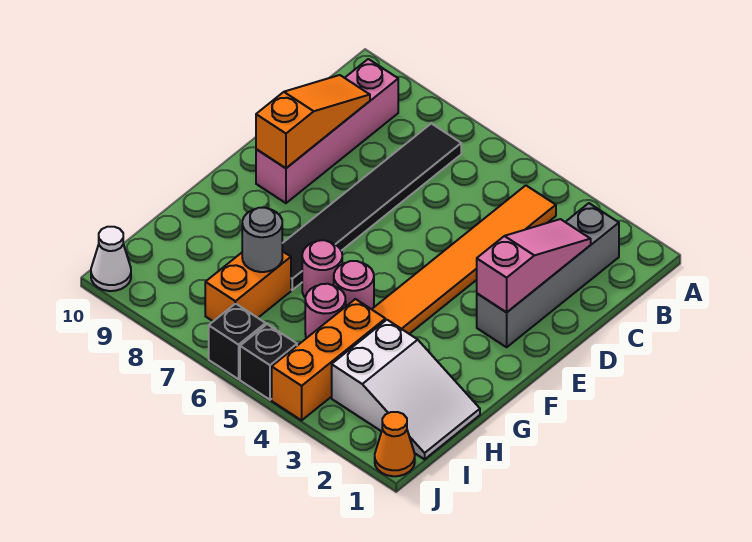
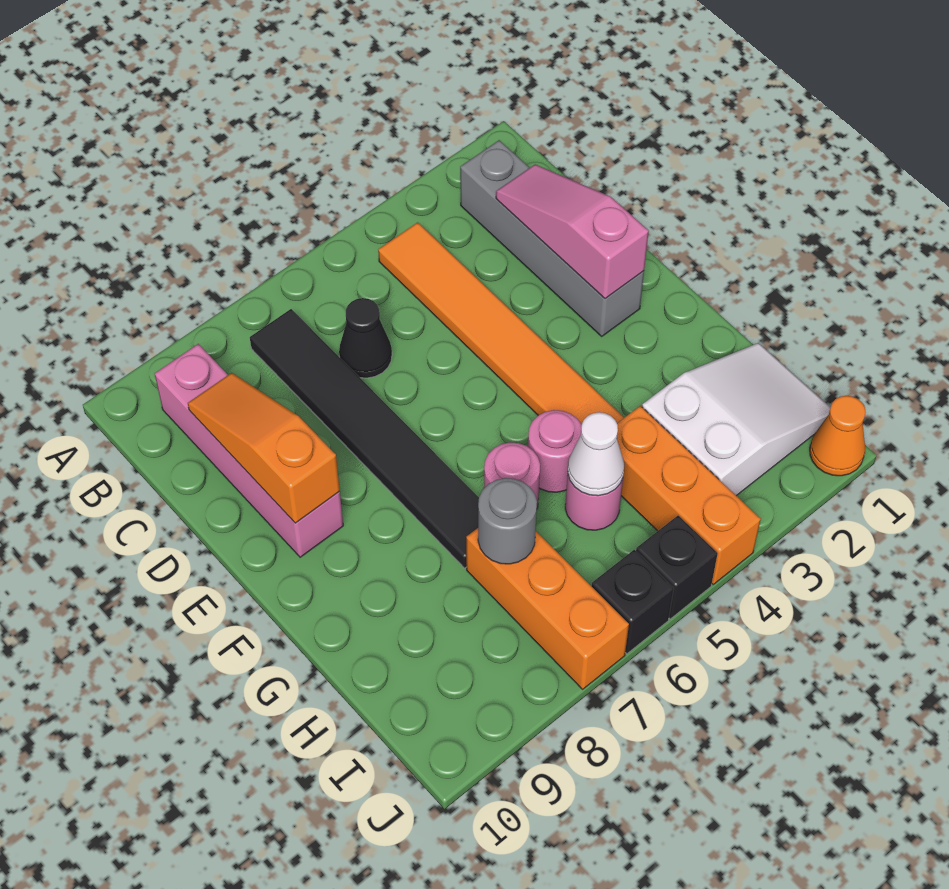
none -> black cone C6 level 1
orange brick H7:I7 level 1 -> orange brick H7:J7 level 1
white cone J10 level 1 -> white cone H5 level 2

